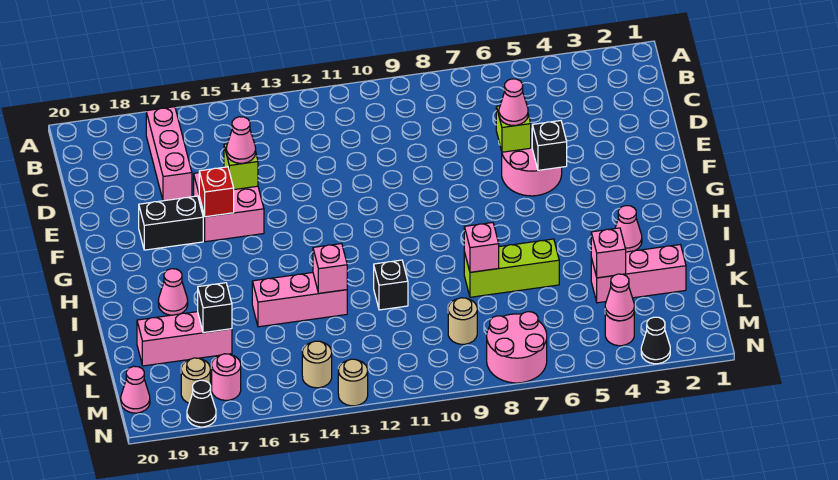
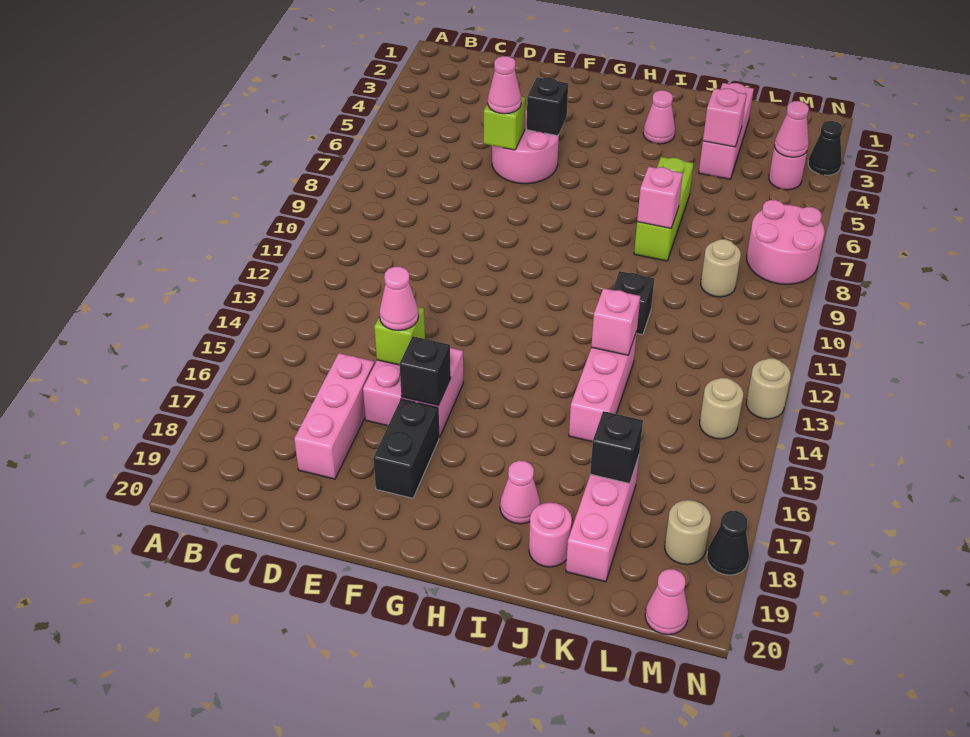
pink brick B17:D17 level 1 -> pink brick D16:D18 level 1
red brick F16 level 2 -> black brick F16 level 2
pink round brick M17 level 1 -> pink round brick J19 level 1

